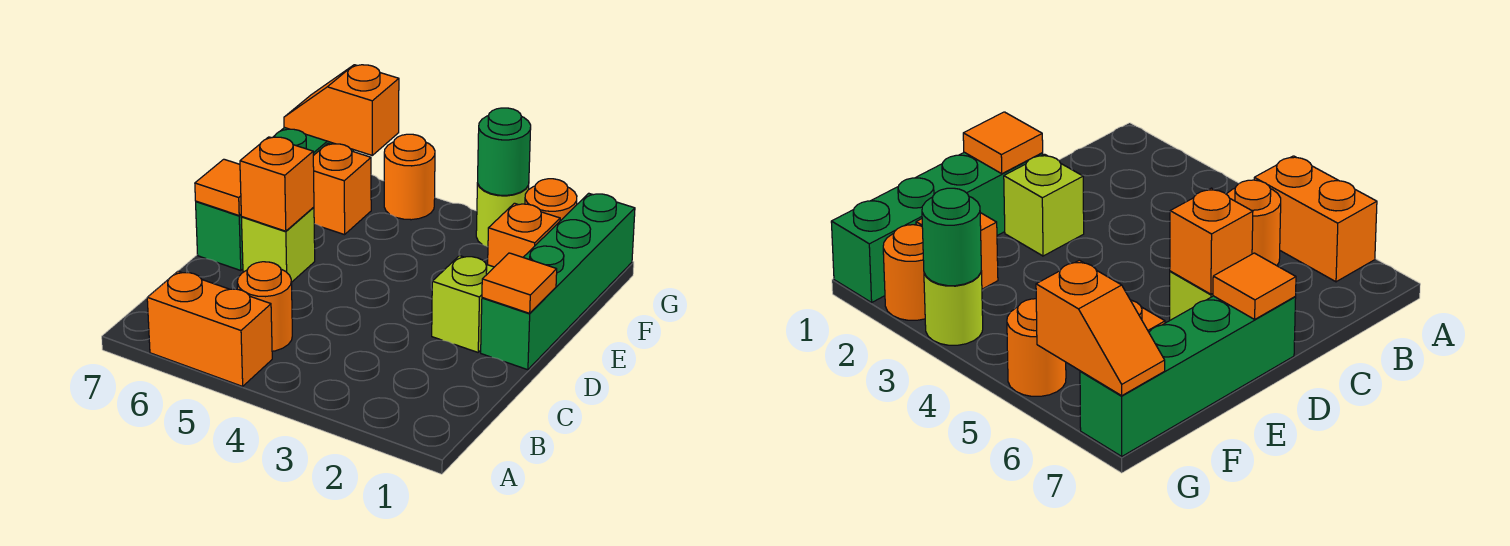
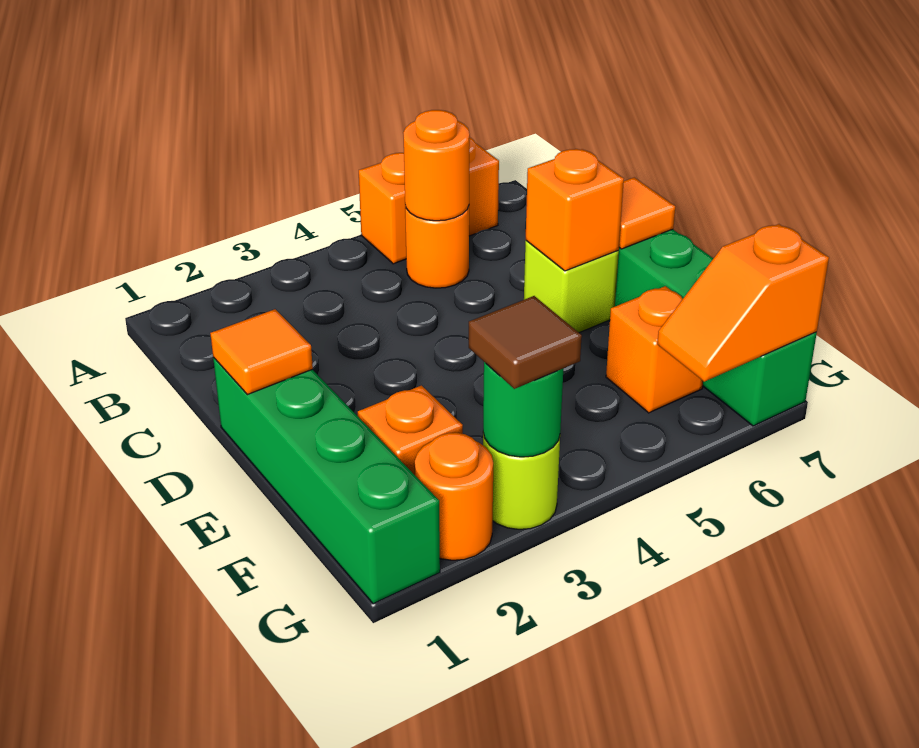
lime brick D2 level 1 -> none
none -> brown tile G3 level 3
orange round brick G5 level 1 -> orange round brick B5 level 2
orange slope G6:G7 level 2 top 6 -> orange slope G6:G7 level 2 top 7

